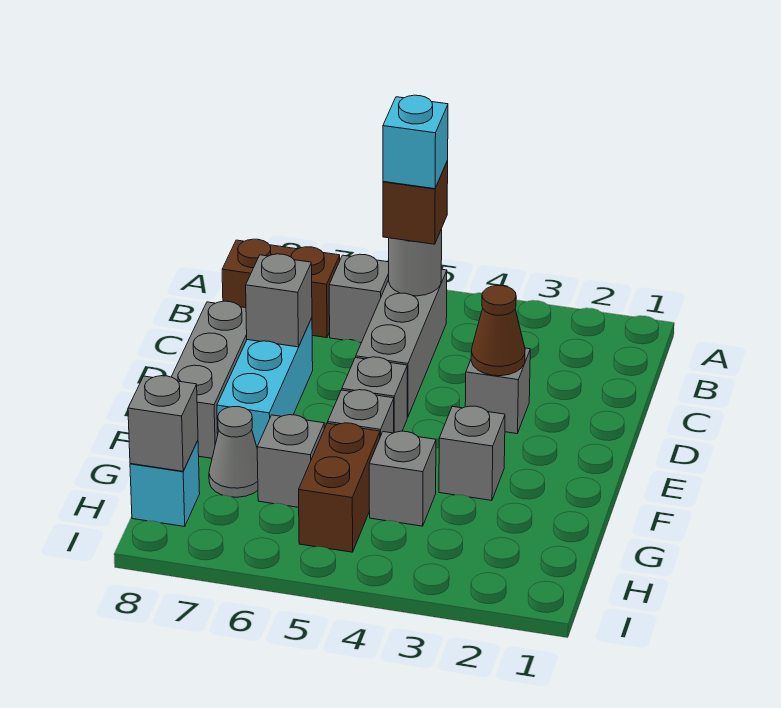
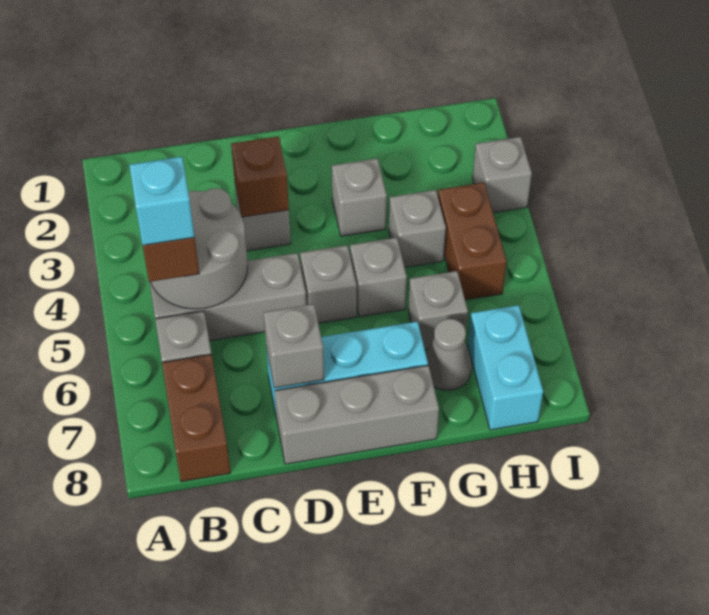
grey round brick B5 level 2 -> grey round brick B4:C5 level 2
brown cone D3 level 2 -> brown brick D3 level 2
brown brick G5:H5 level 1 -> brown brick H4:H5 level 1
cyan brick H8 level 1 -> cyan brick H7:H8 level 1
grey brick H8 level 2 -> grey brick I3 level 1

